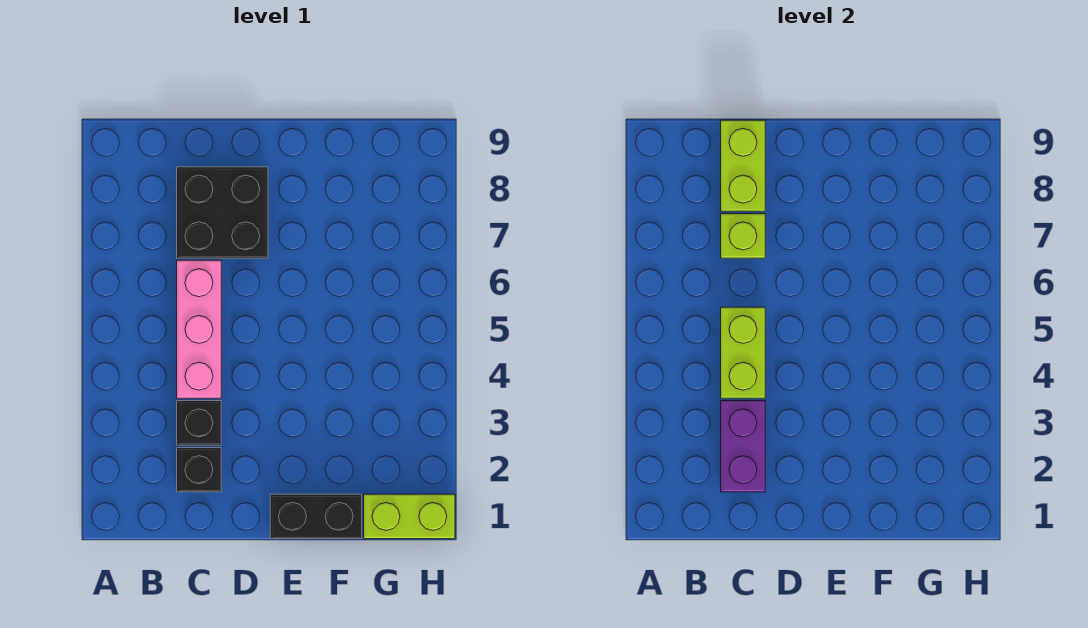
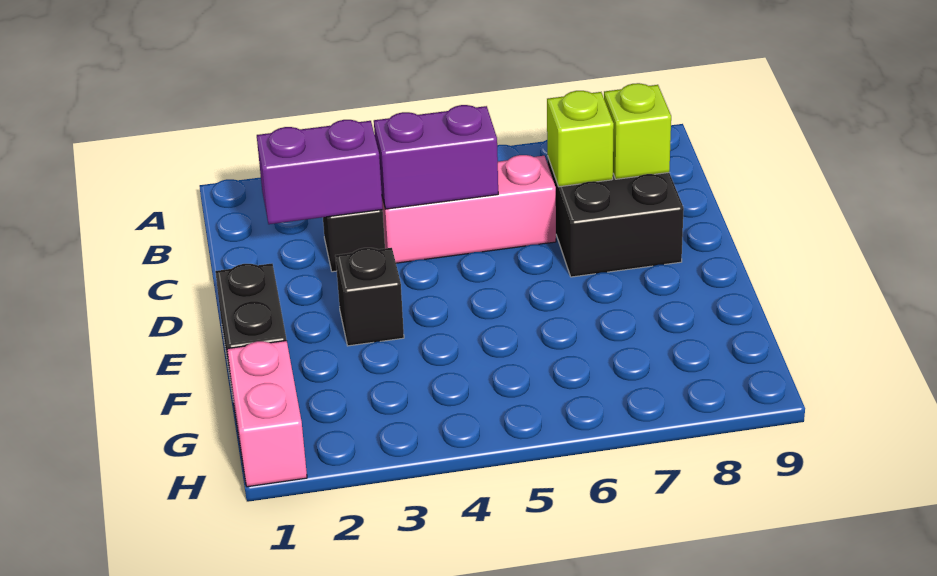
black brick C2 level 1 -> black brick E3 level 1
lime brick C4:C5 level 2 -> purple brick C4:C5 level 2
lime brick C8:C9 level 2 -> lime brick C8 level 2
lime brick G1:H1 level 1 -> pink brick G1:H1 level 1

